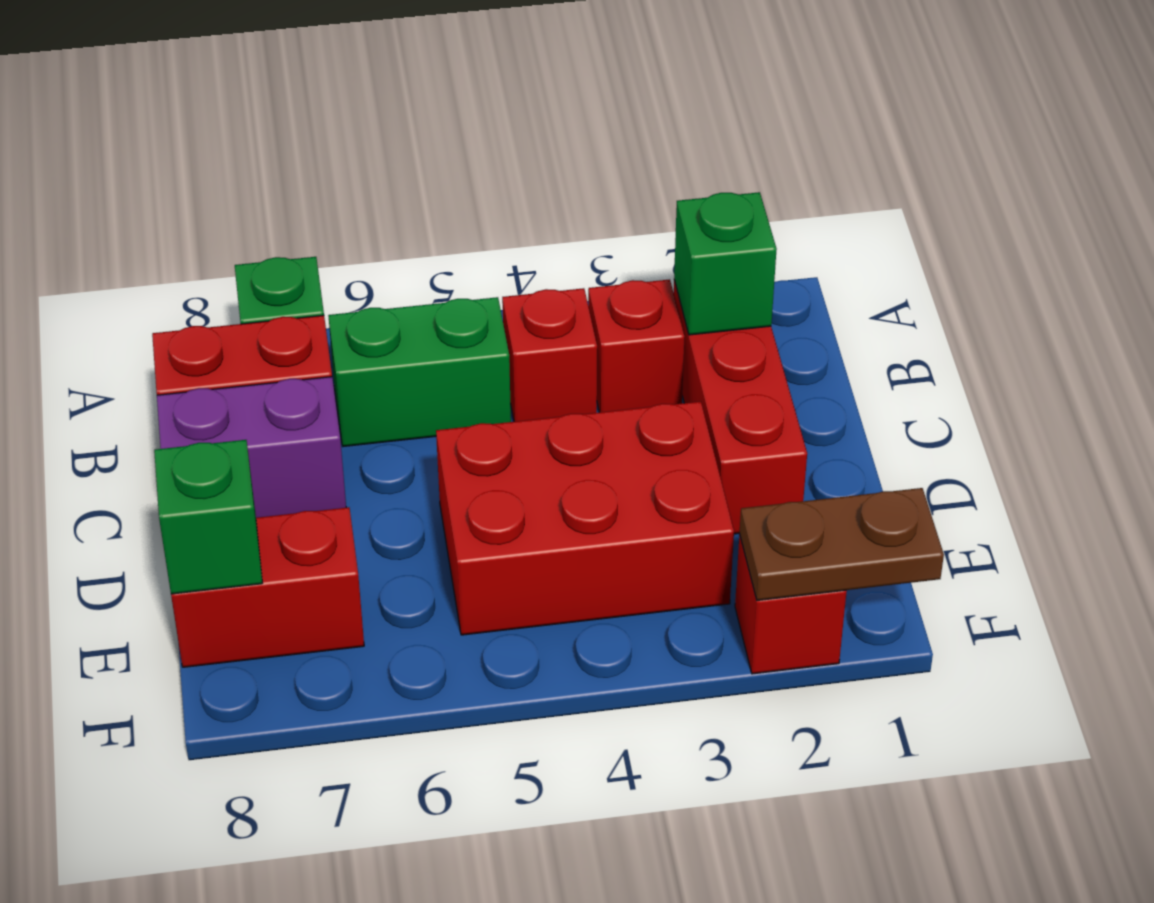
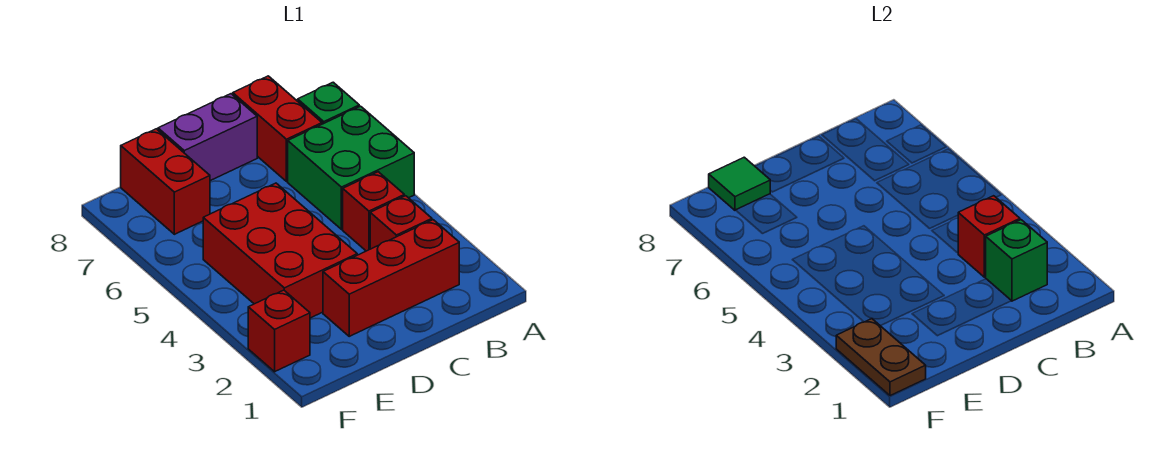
none -> red brick B3 level 2
green brick B5:B6 level 1 -> green brick A5:B6 level 1
purple brick C7:C8 level 1 -> purple brick C8:D8 level 1
green brick E8 level 2 -> green tile E8 level 2

